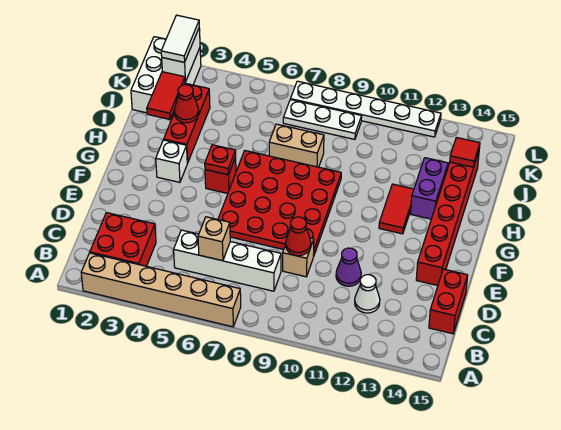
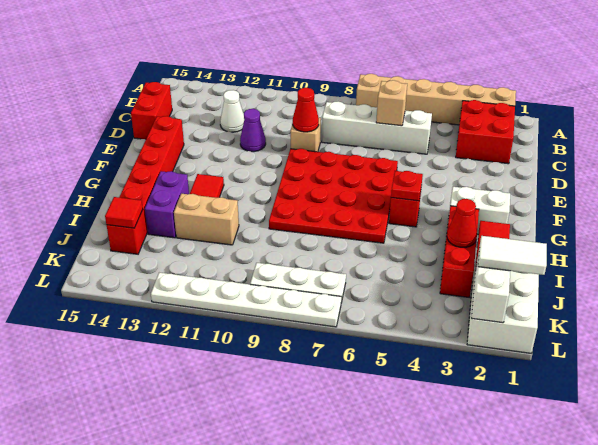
white brick G3 level 1 -> white brick G2:G3 level 1
tan brick I7:I8 level 1 -> tan brick I11:I12 level 1
white tile K2:L2 level 3 -> white tile K1:K2 level 3

